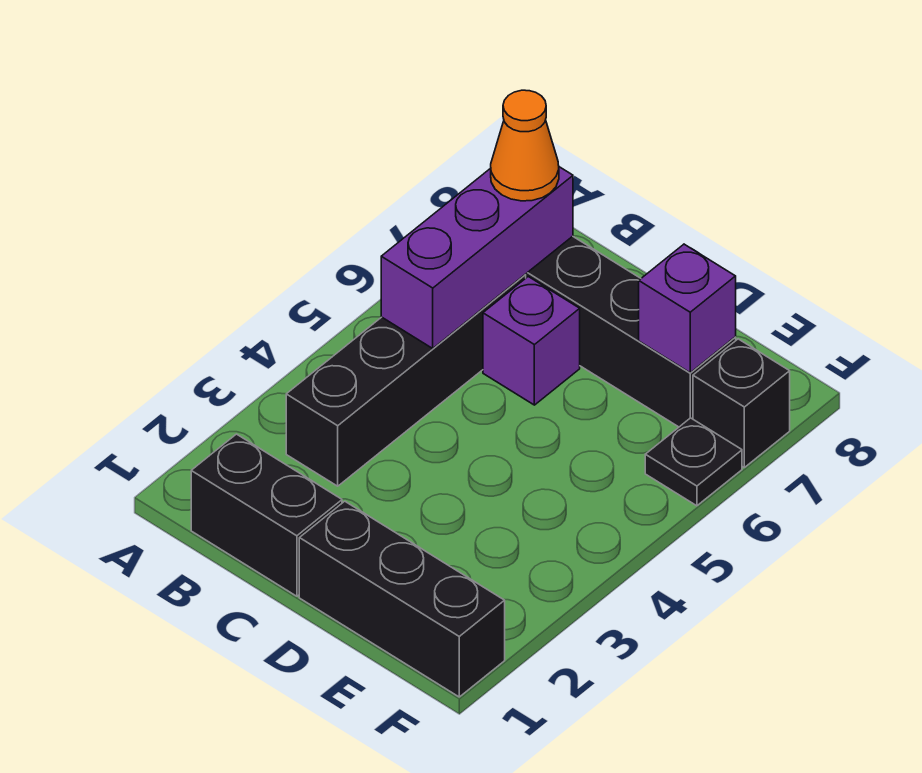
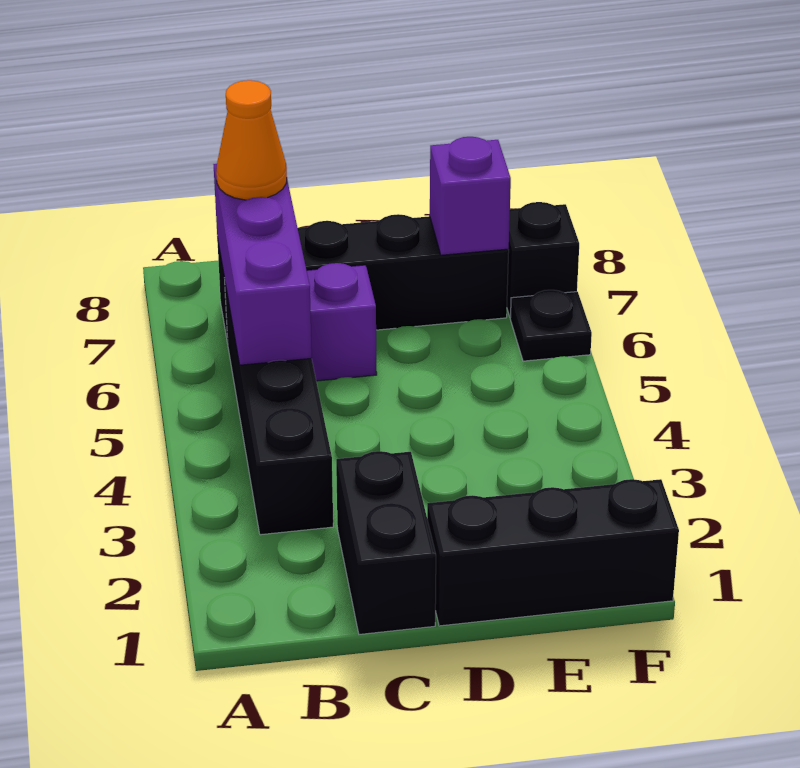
black brick B1:C1 level 1 -> black brick C1:C2 level 1

